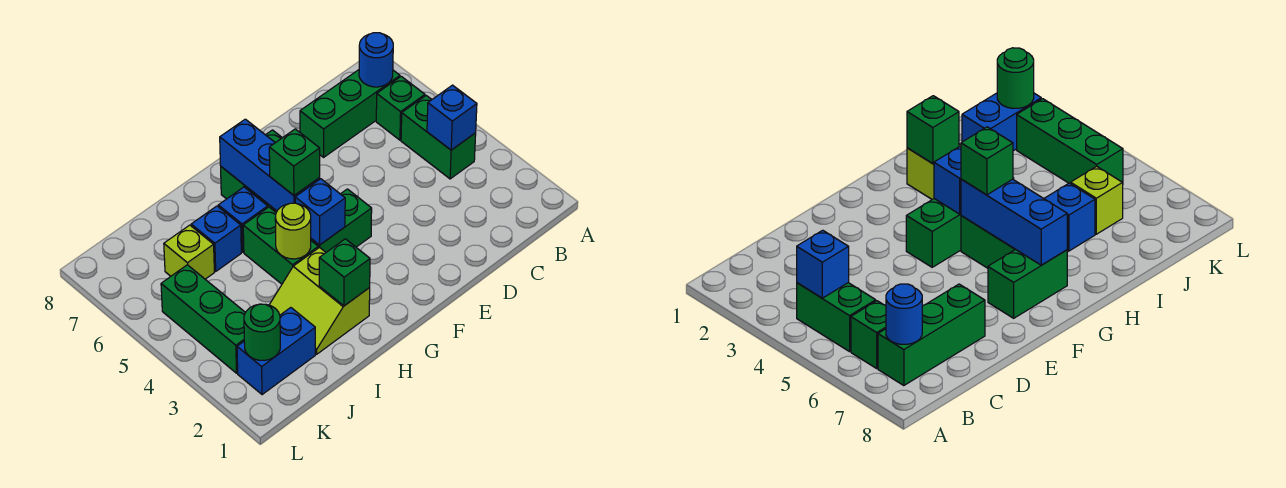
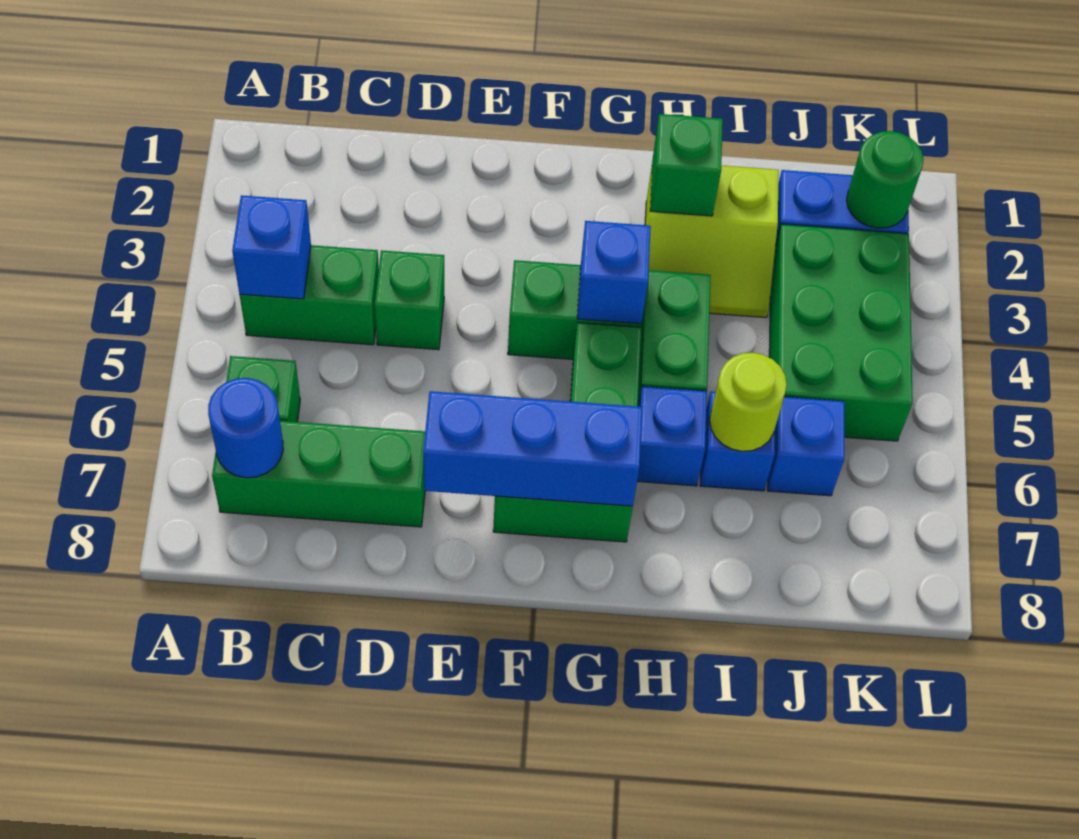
green brick B4:B5 level 1 -> green brick B4:C4 level 1
blue brick G5:G7 level 2 -> blue brick E7:G7 level 2
green brick G5 level 3 -> green brick D4 level 1
lime slope H2:I3 level 1 top H -> lime slope H2:I3 level 1 top 2
lime round brick H4 level 2 -> lime round brick I6 level 2
lime brick J6 level 1 -> blue brick J6 level 1
green brick K3:K5 level 1 -> green brick J3:K5 level 1

